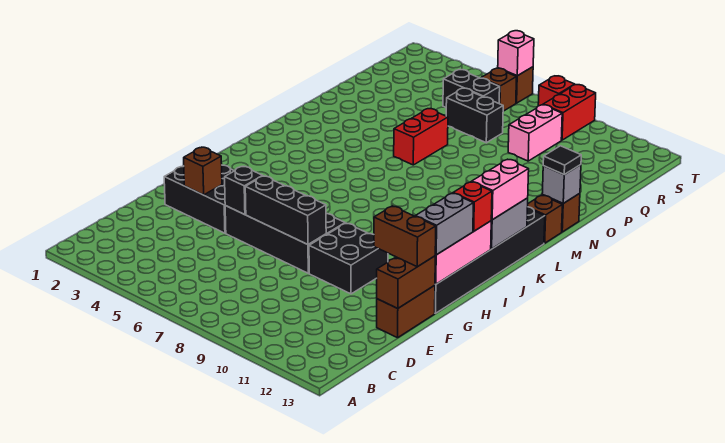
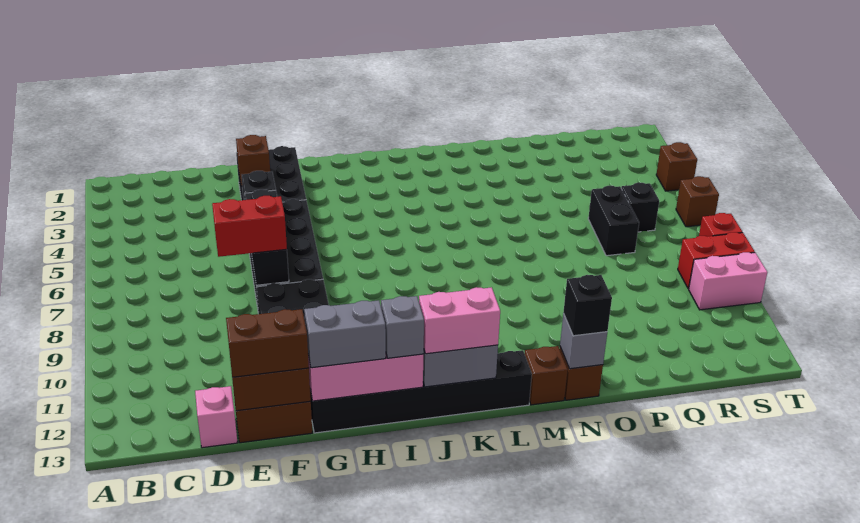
brown brick F12:F13 level 3 -> brown brick E13:F13 level 3
red brick I13 level 3 -> grey brick I13 level 3
red brick N6:O6 level 1 -> red brick E8:F8 level 3
black tile N13 level 3 -> black brick N13 level 3
pink brick Q9:R9 level 1 -> pink brick S10:T10 level 1
black brick R5:R6 level 1 -> black brick R6 level 1
brown brick S6 level 1 -> brown brick T4 level 1
pink brick T6 level 2 -> pink brick D13 level 1

